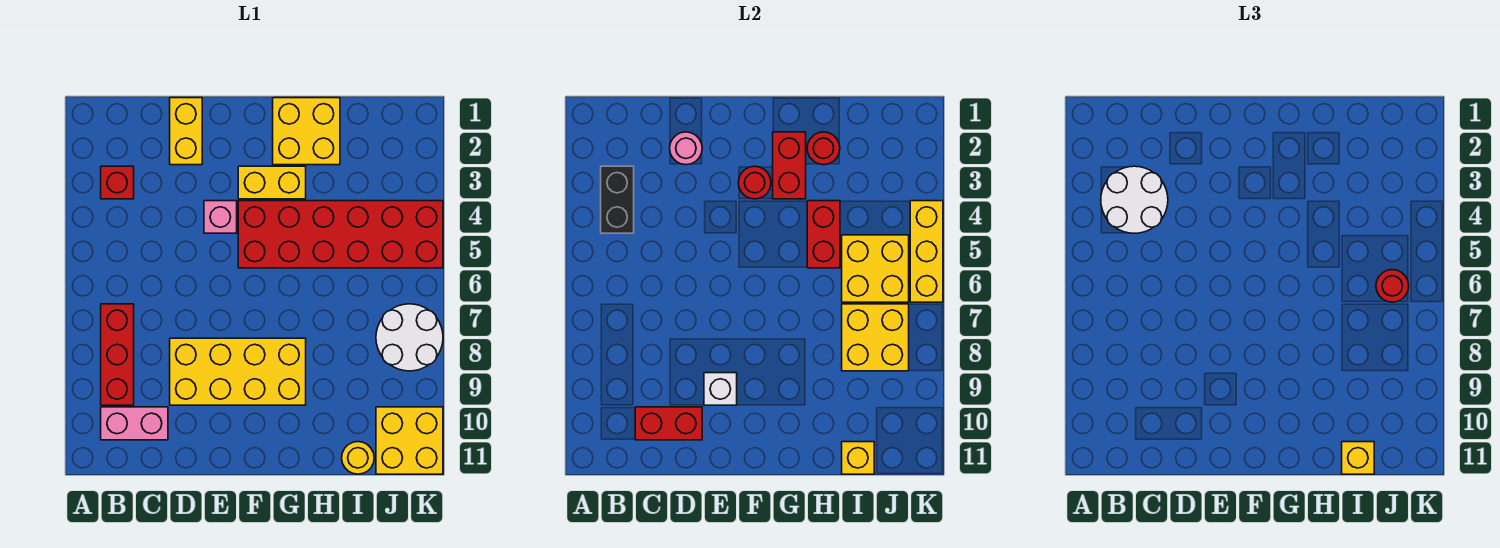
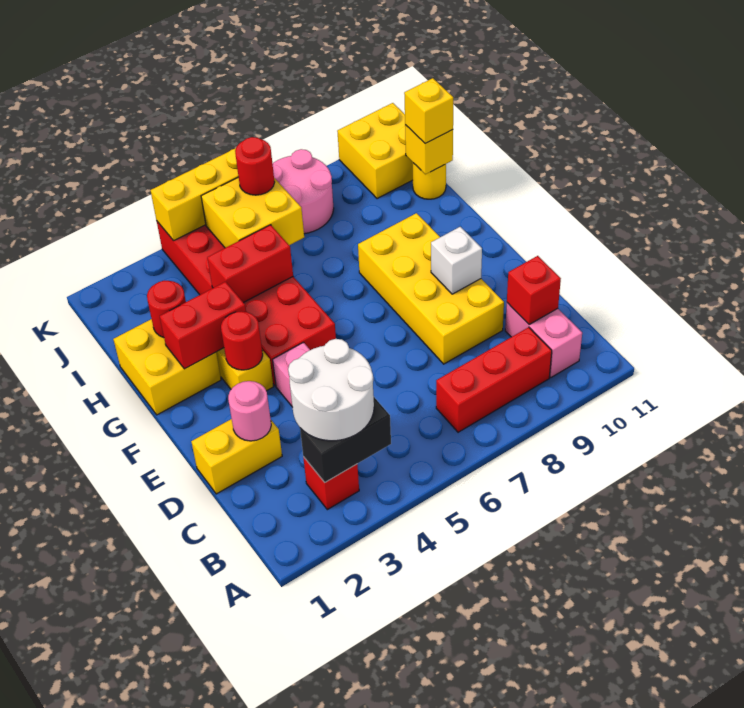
red brick C10:D10 level 2 -> red brick C10 level 2
yellow brick I7:J8 level 2 -> none
white round brick J7:K8 level 1 -> pink round brick J7:K8 level 1

